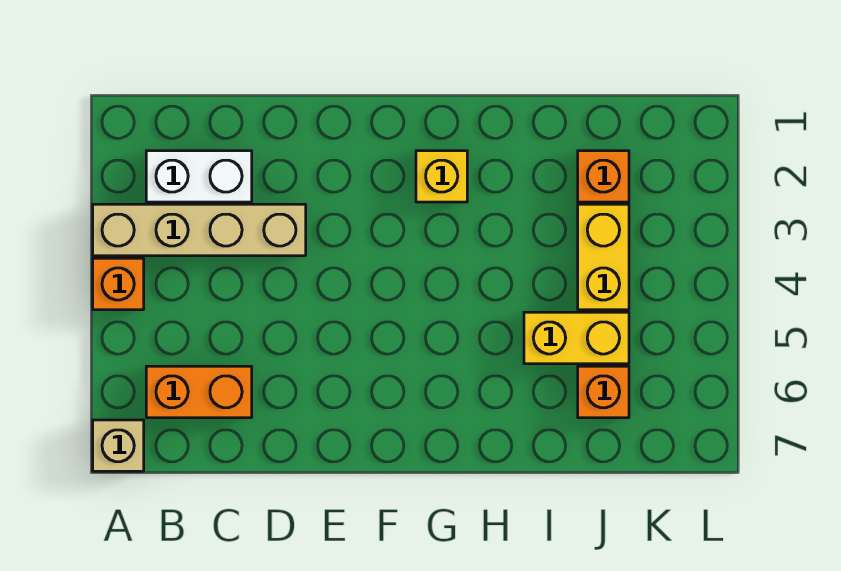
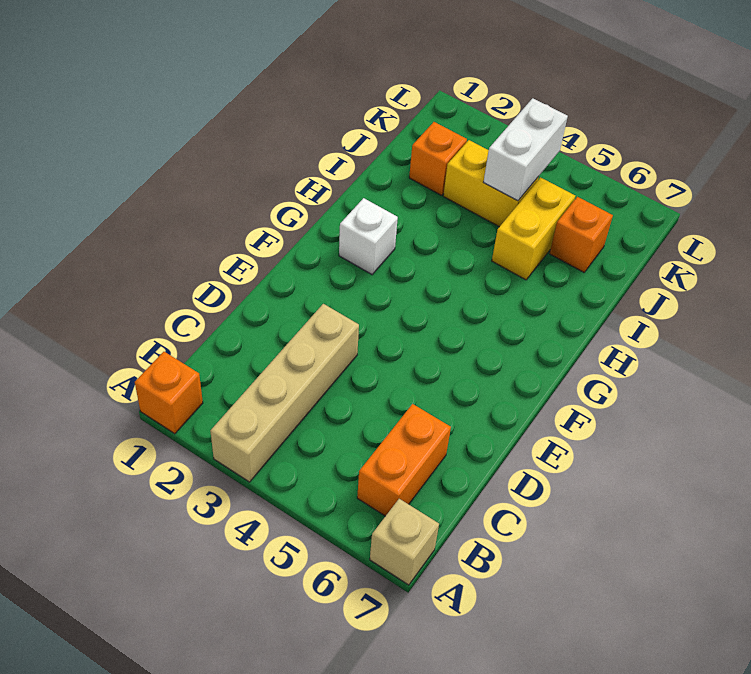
orange brick A4 level 1 -> orange brick A1 level 1
white brick B2:C2 level 1 -> white brick J4:K4 level 2
yellow brick G2 level 1 -> white brick G2 level 1

